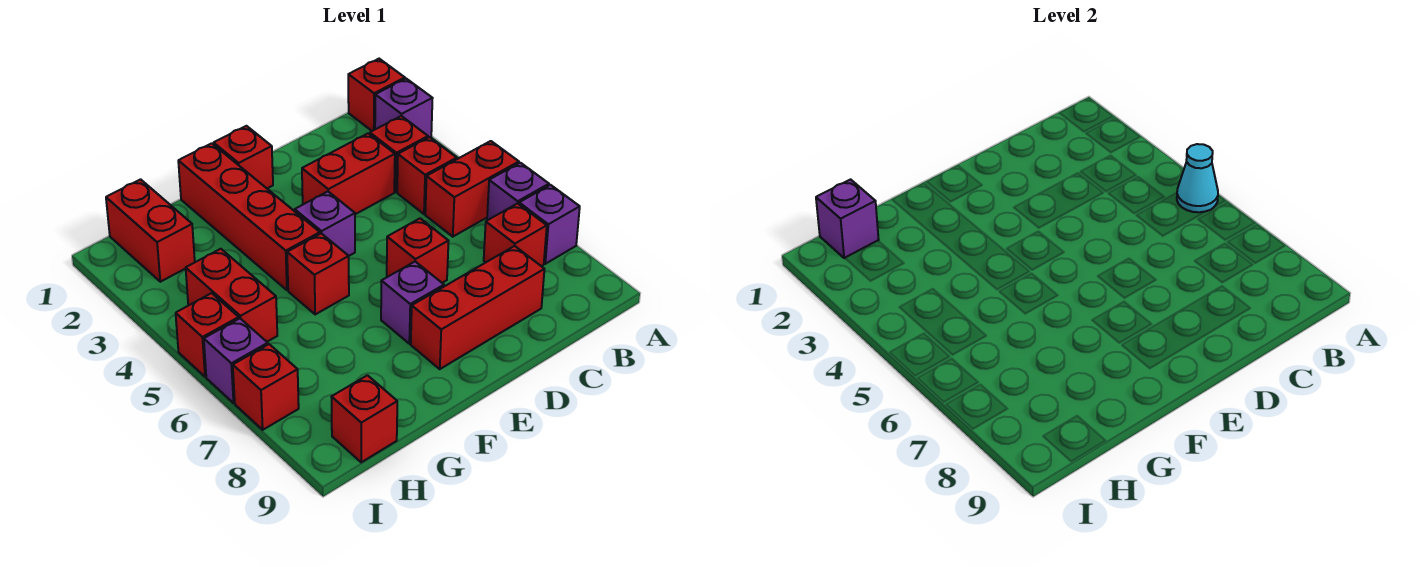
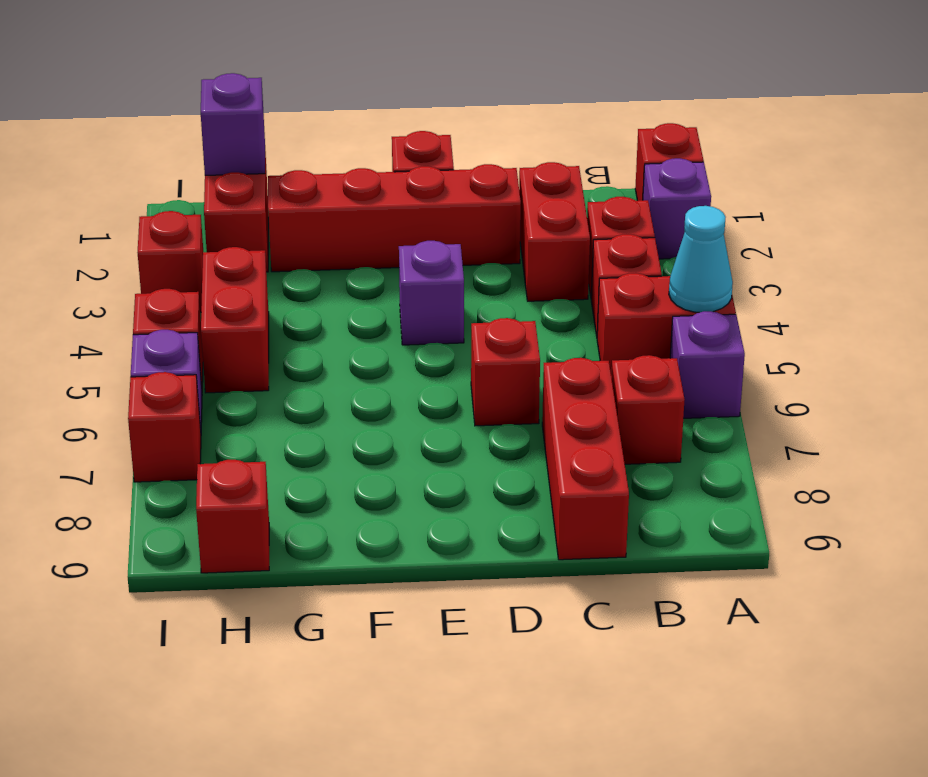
purple brick A7 level 1 -> none
red brick C3:D3 level 1 -> red brick C2:C3 level 1
red brick C8:E8 level 1 -> red brick C7:C9 level 1
purple brick E7 level 1 -> none
red brick F1:F4 level 1 -> red brick D2:G2 level 1
red brick F5 level 1 -> red brick I3 level 1

